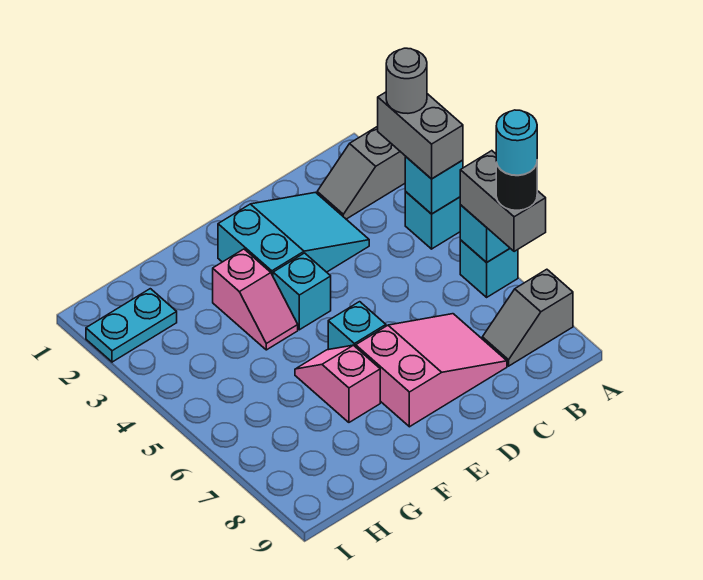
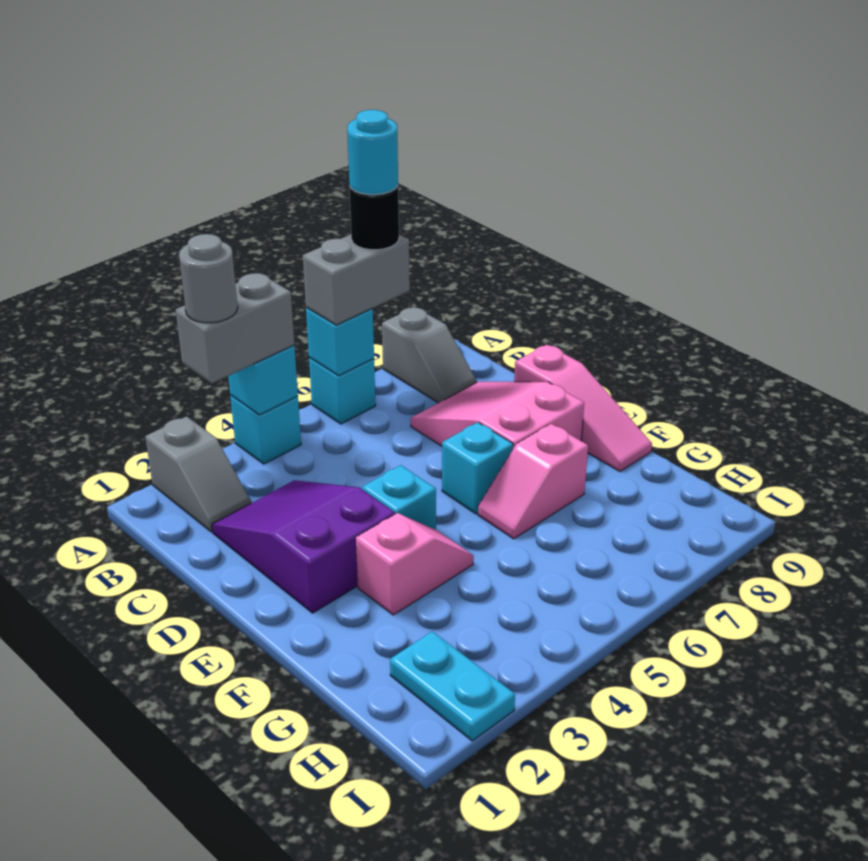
cyan slope C2:E3 level 1 top E -> purple slope C2:E3 level 1 top E
none -> pink slope D9:F9 level 1 top D

